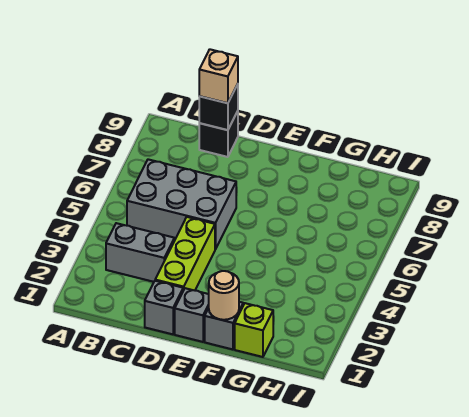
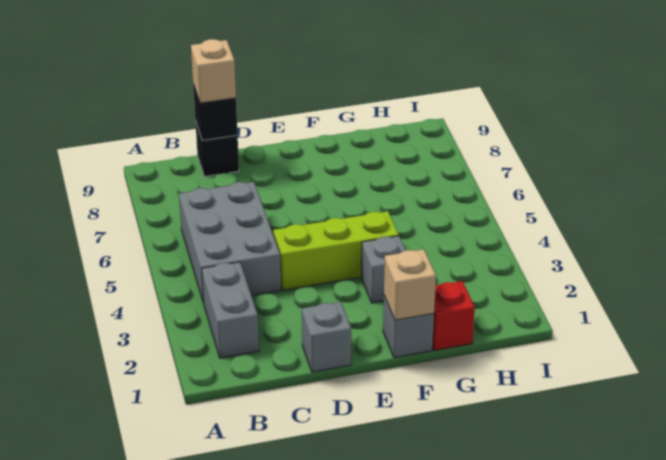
grey brick B3:C3 level 1 -> grey brick B2:B3 level 1
grey brick B5:D6 level 1 -> grey brick B4:C6 level 1
lime brick D2:D4 level 1 -> lime brick D4:F4 level 1
grey brick E1 level 1 -> grey brick F3 level 1
tan round brick F1 level 2 -> tan brick F1 level 2
lime brick G1 level 1 -> red brick G1 level 1

